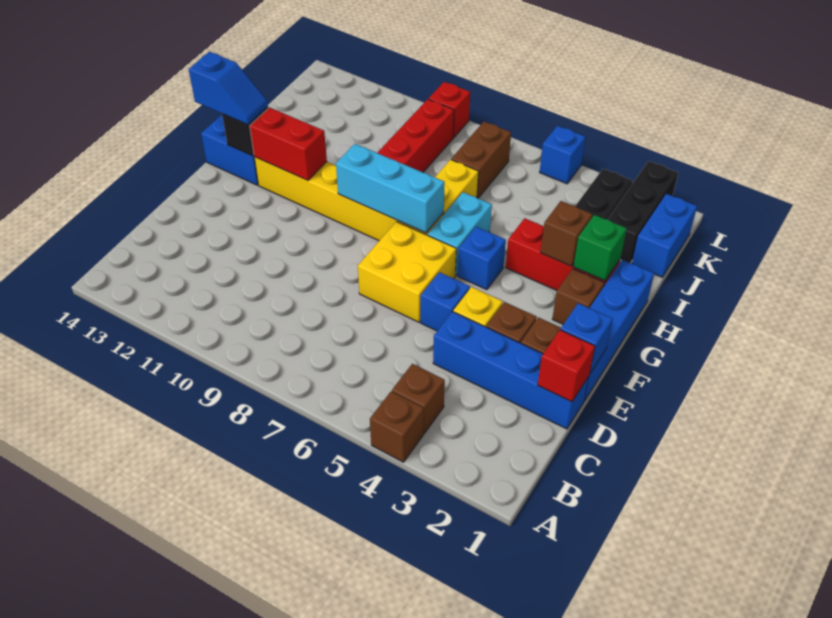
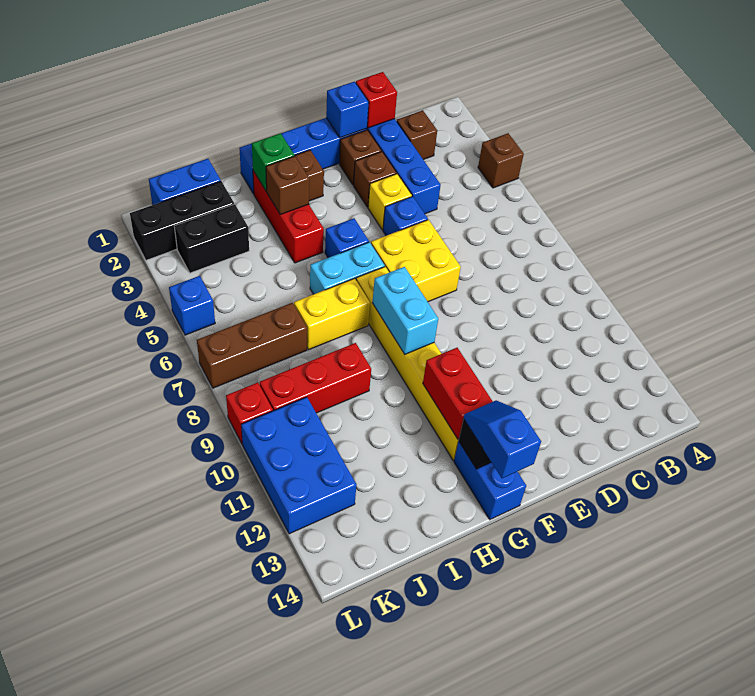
brown brick B4 level 1 -> brown brick C2 level 1
cyan brick G7:G9 level 2 -> cyan brick G8:G9 level 2
brown brick J7:K7 level 1 -> brown brick J7:L7 level 1
none -> blue brick K10:L12 level 1

